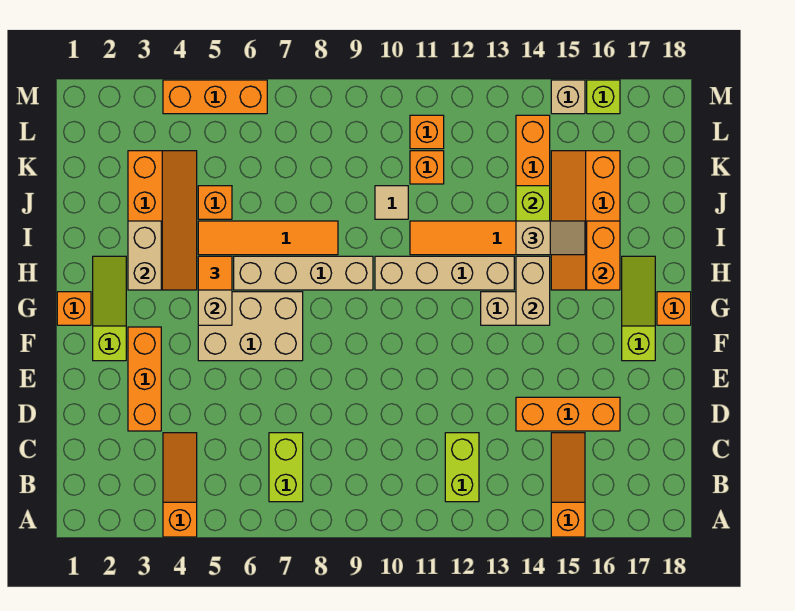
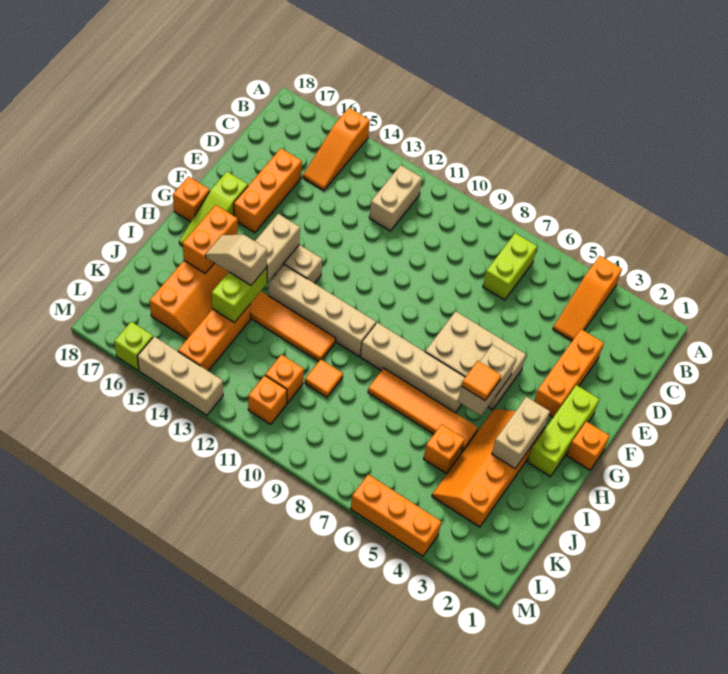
lime brick B12:C12 level 1 -> tan brick B12:C12 level 1
orange brick D14:D16 level 1 -> orange brick D16:F16 level 1
lime slope F2:H2 level 1 top F -> lime brick F2:H2 level 1
tan tile J10 level 1 -> orange tile J10 level 1
tan brick M15 level 1 -> tan brick M13:M15 level 1

